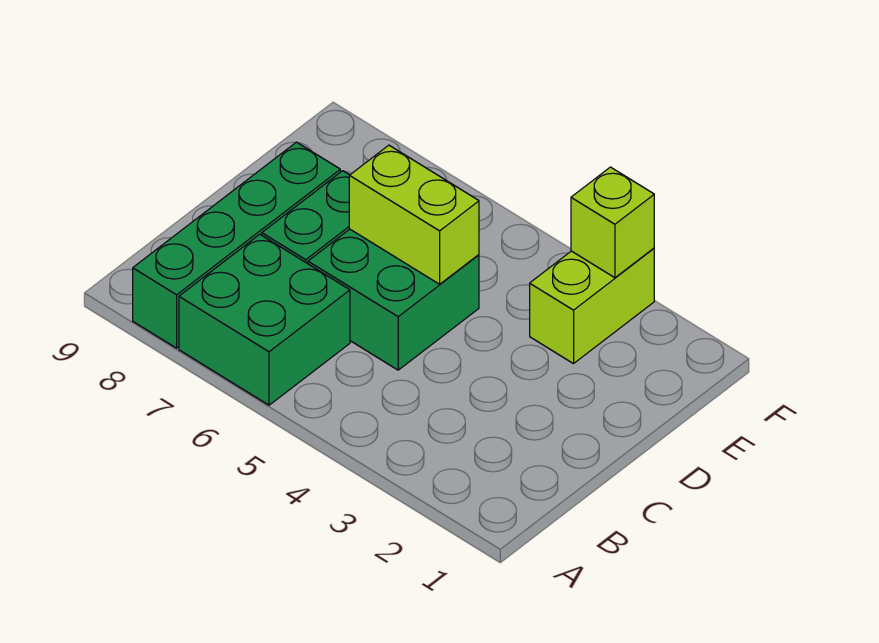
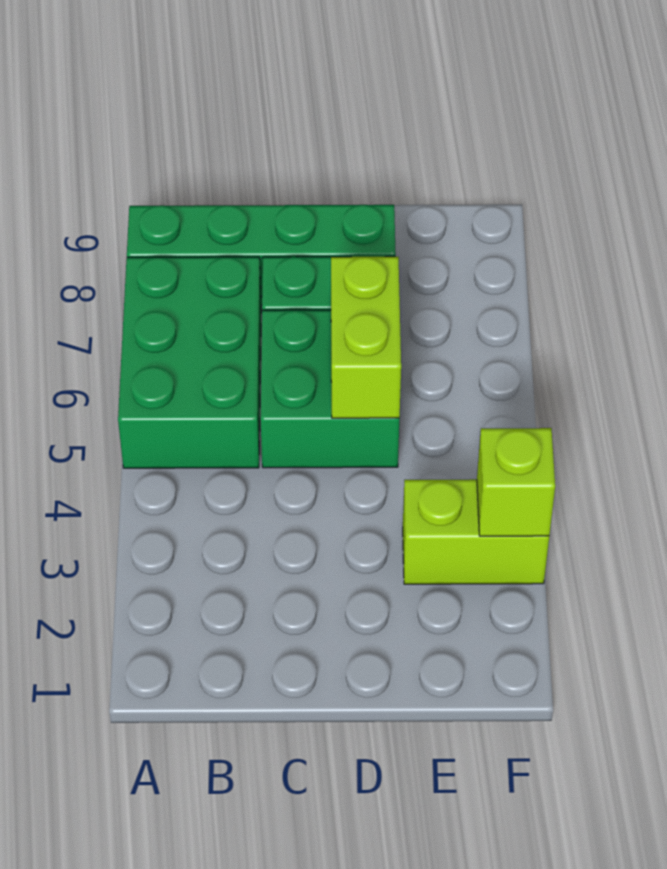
green brick A6:B7 level 1 -> green brick A5:B7 level 1

